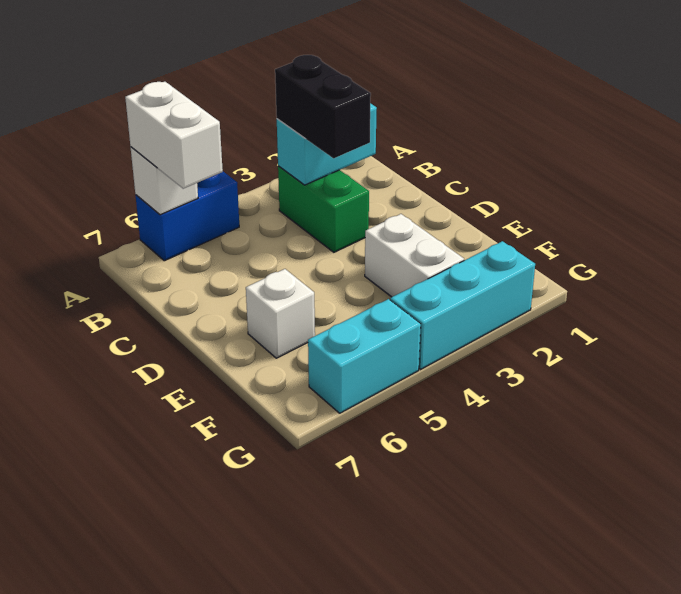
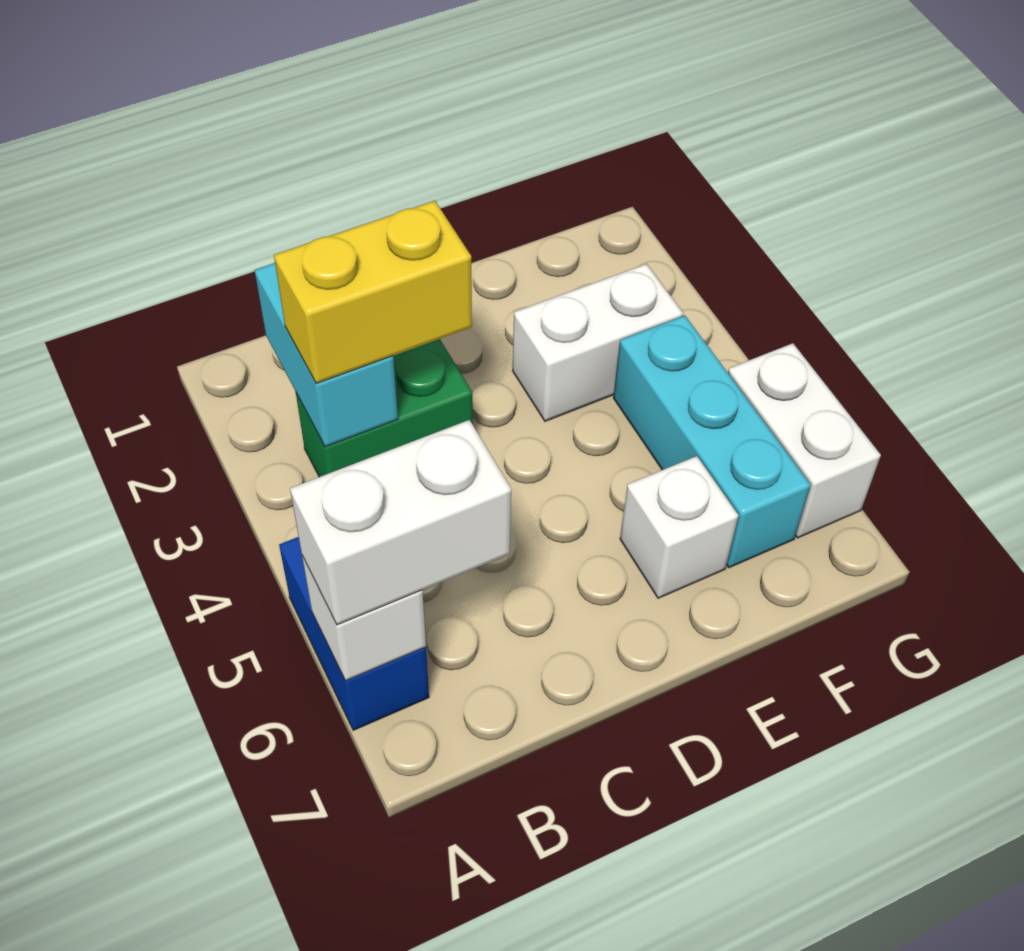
black brick B3:C3 level 3 -> yellow brick B3:C3 level 3
cyan brick G2:G4 level 1 -> cyan brick F4:F6 level 1
cyan brick G5:G6 level 1 -> white brick G5:G6 level 1

